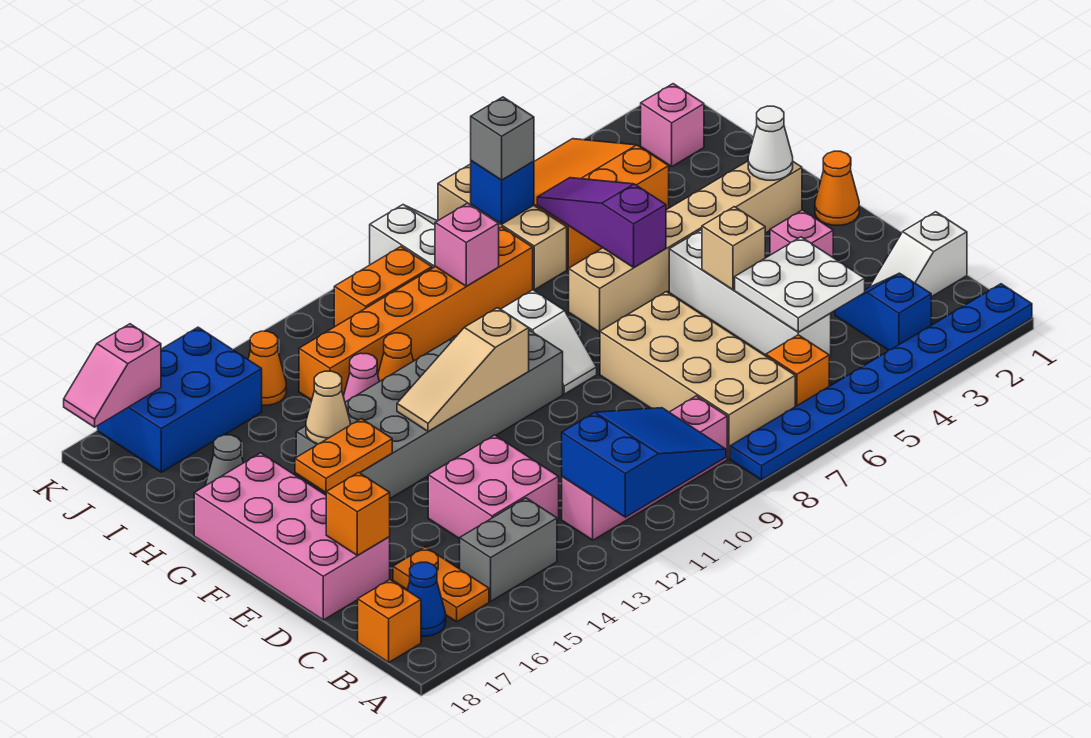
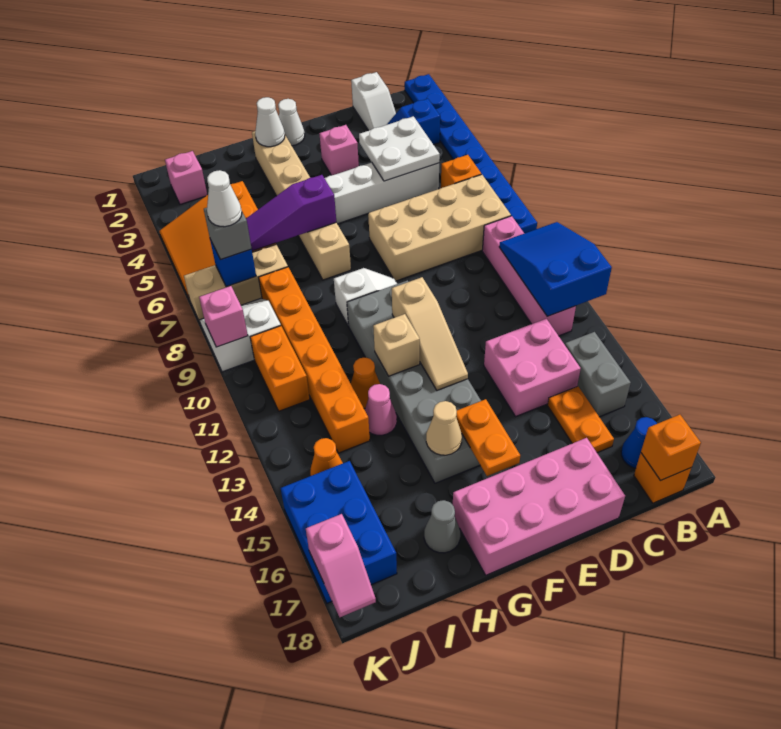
orange plate B16:C16 level 1 -> orange plate C15:C16 level 1
orange brick D17 level 2 -> orange brick B18 level 2
tan brick E5 level 2 -> tan brick G12 level 2
orange cone F1 level 1 -> white cone F1 level 1
pink brick I9 level 2 -> pink brick K9 level 2
none -> white cone J7 level 4

